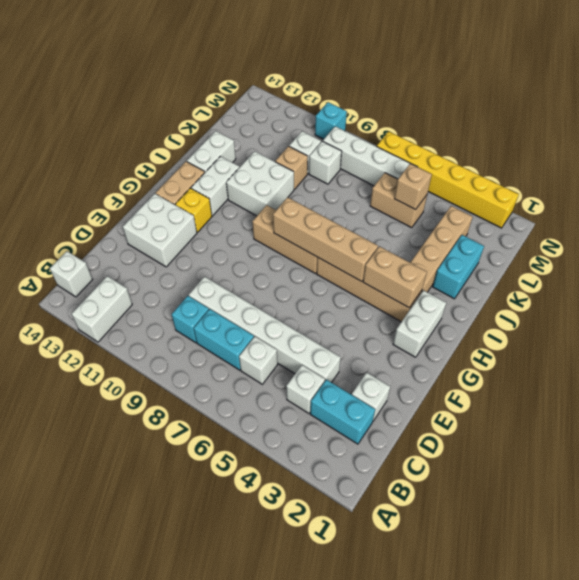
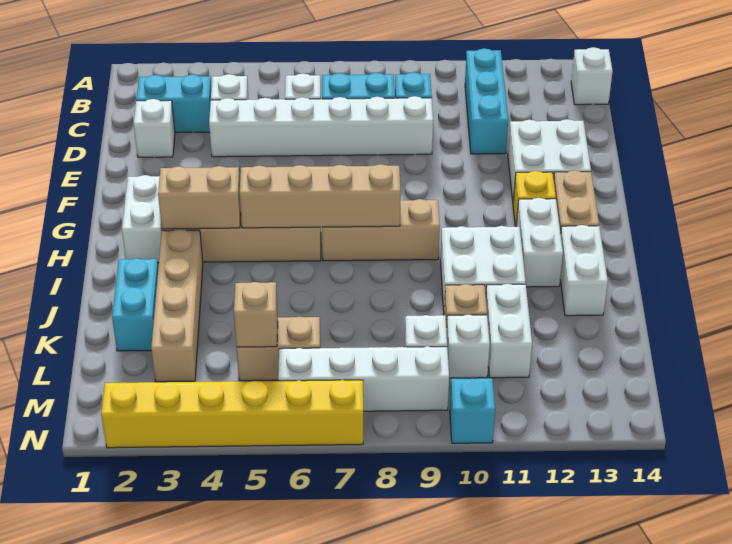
white brick A12:B12 level 1 -> white brick K11:L11 level 1
none -> cyan brick B11:D11 level 1

